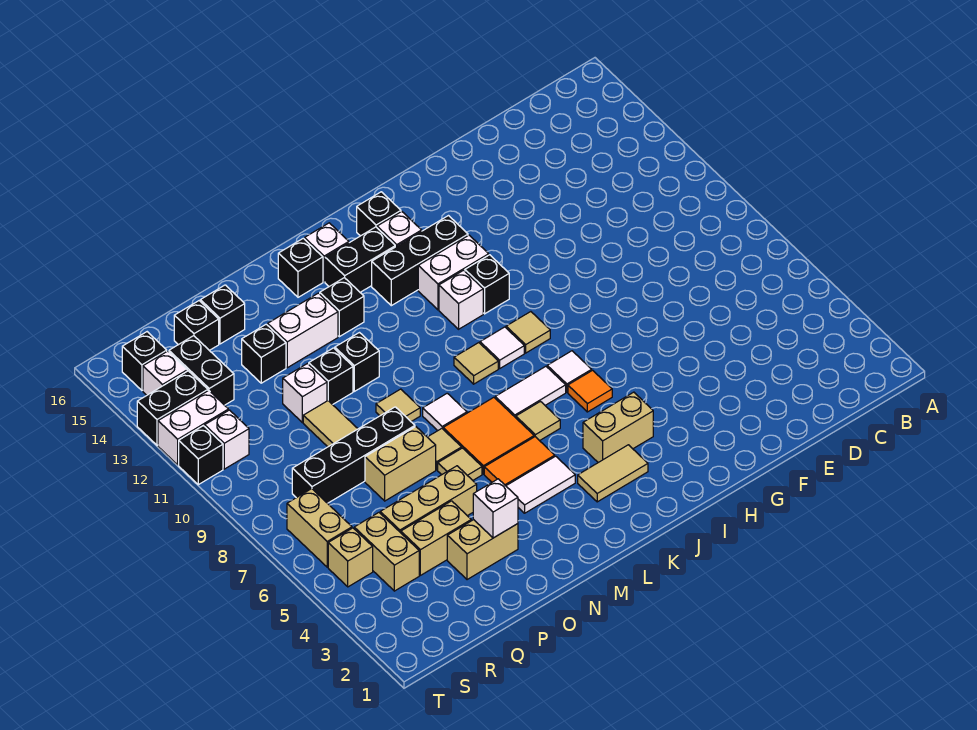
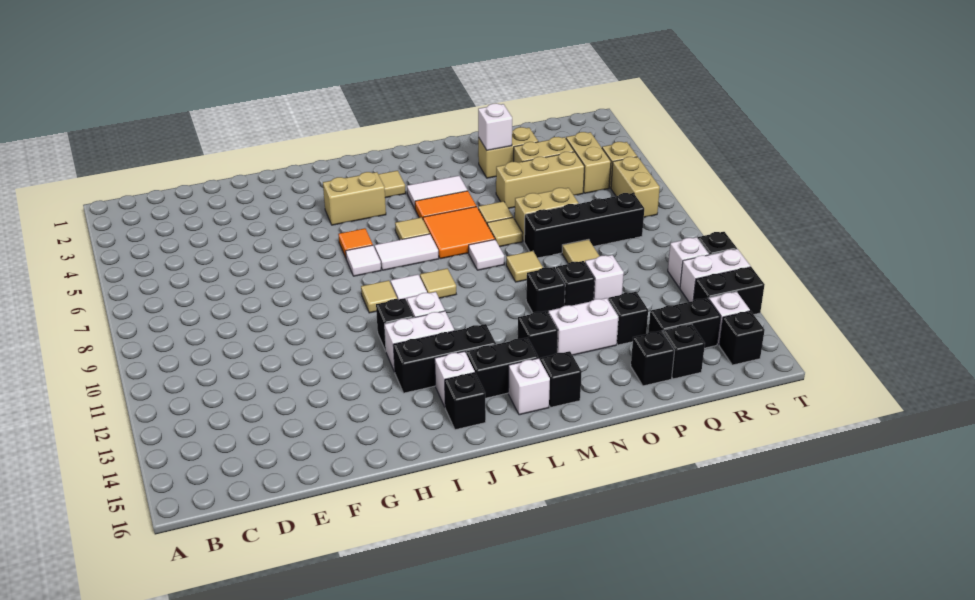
black brick R13:R14 level 1 -> black brick Q14:R14 level 1

